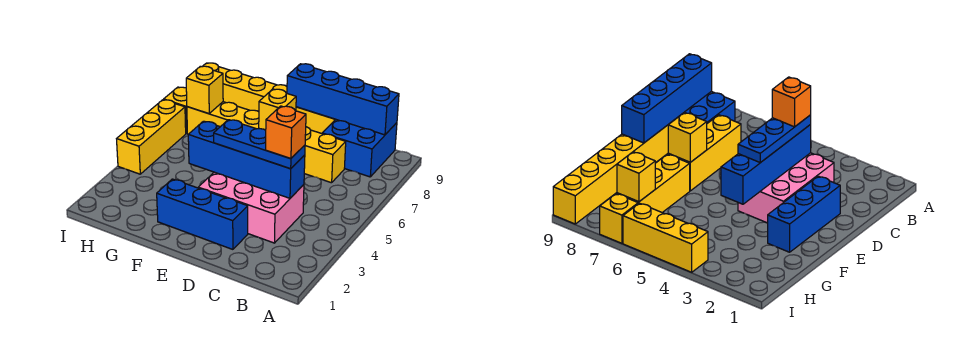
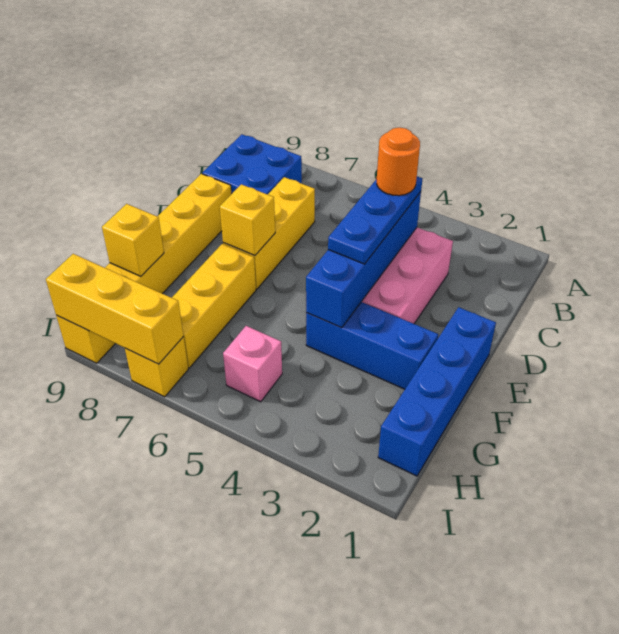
blue brick B9:E9 level 2 -> blue brick E1:H1 level 1
orange brick C4 level 4 -> orange round brick C4 level 4
blue brick D2:F2 level 1 -> blue brick F2:F4 level 1
none -> pink brick H5 level 1
yellow brick H7 level 2 -> yellow brick G9 level 2
yellow brick I4:I6 level 1 -> yellow brick I7:I9 level 2

